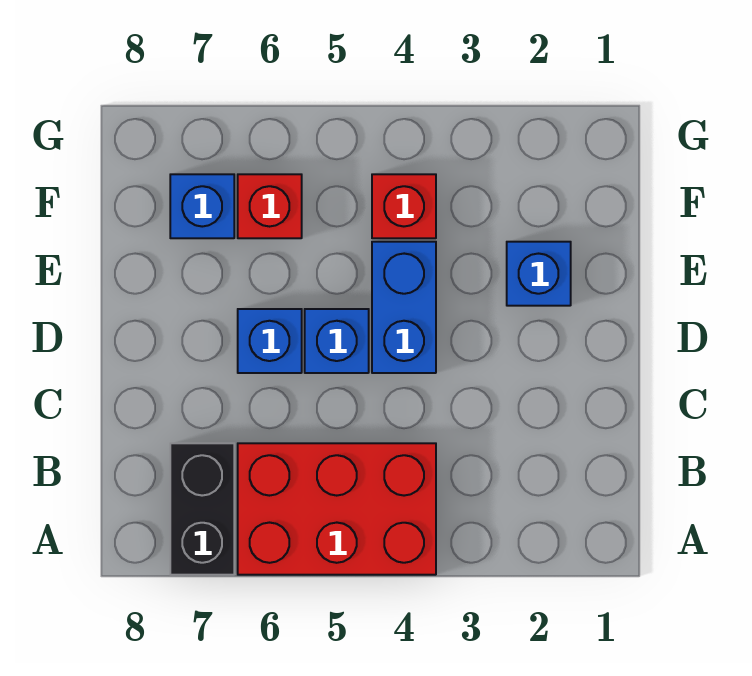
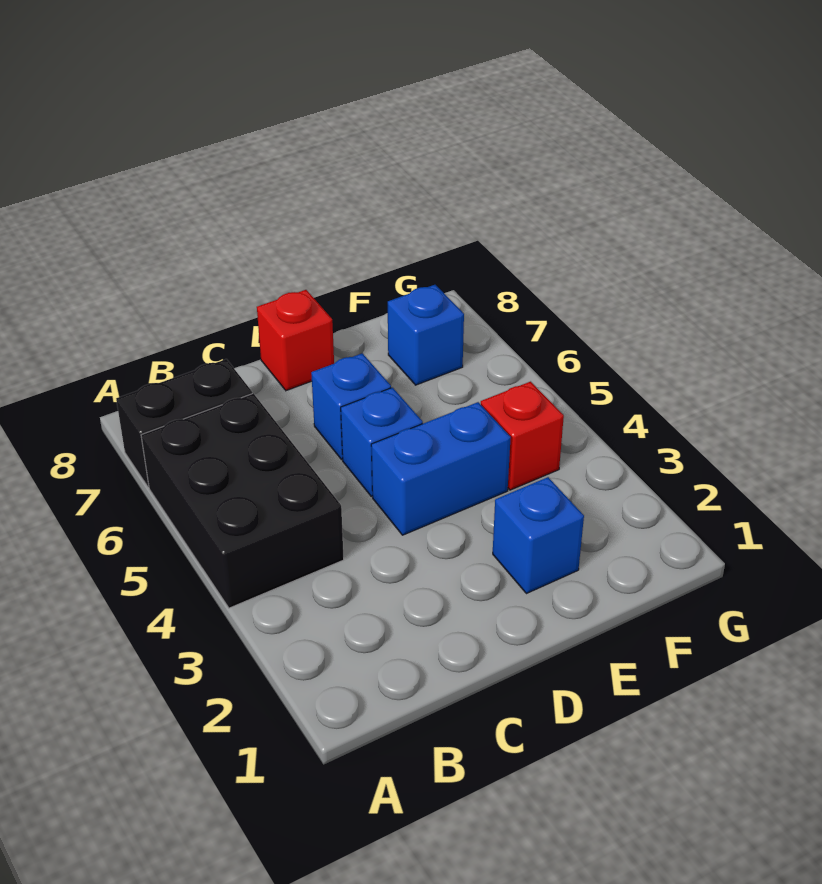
red brick A4:B6 level 1 -> black brick A4:B6 level 1
red brick F6 level 1 -> red brick D8 level 1

